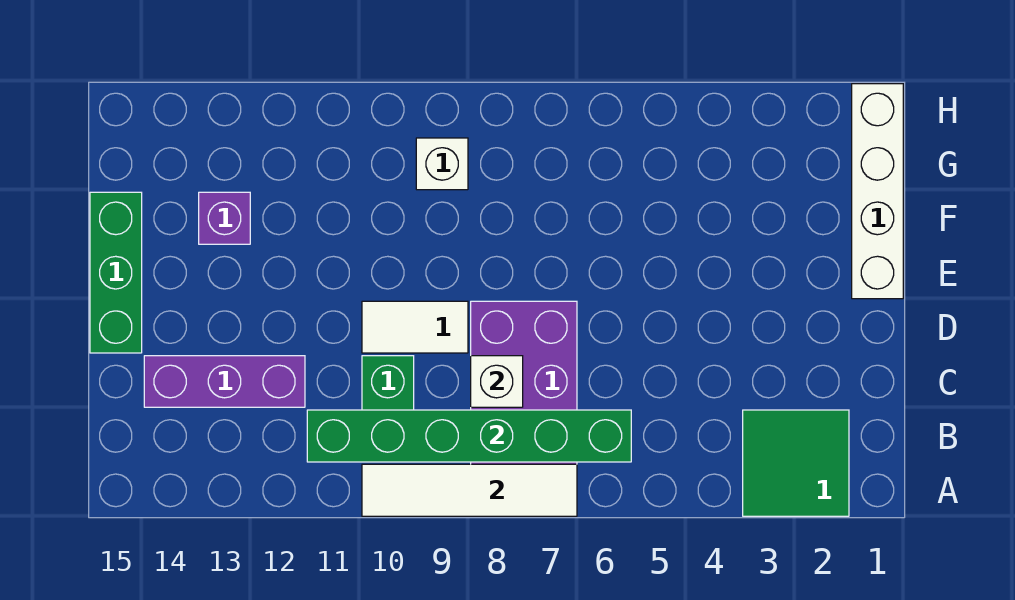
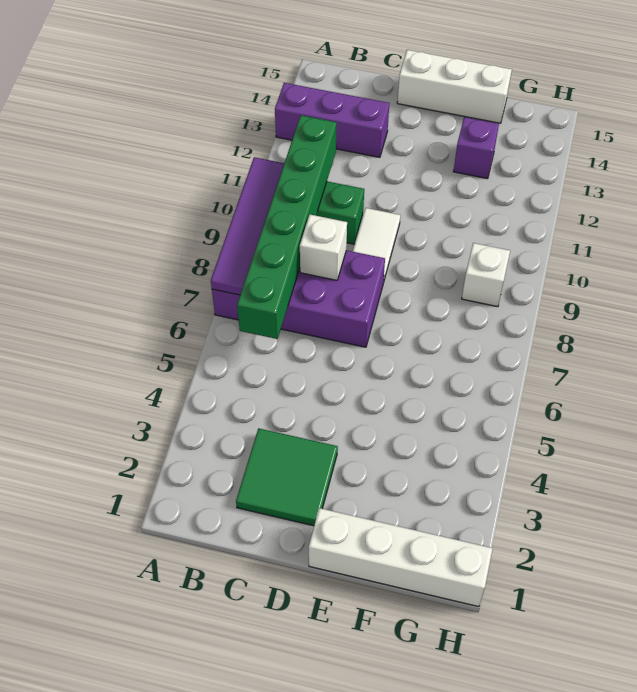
green tile A2:B3 level 1 -> green tile C2:D3 level 1
white tile A7:A10 level 2 -> purple tile A7:A10 level 2
purple brick C12:C14 level 1 -> purple brick A13:C13 level 1
green brick D15:F15 level 1 -> white brick D15:F15 level 1

